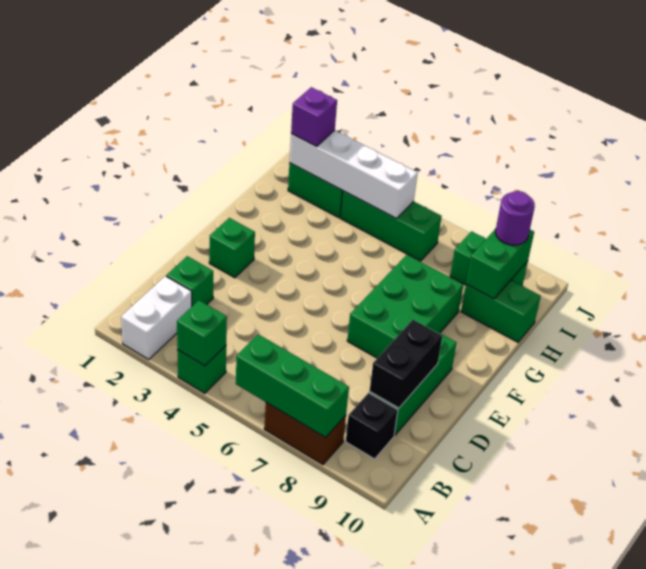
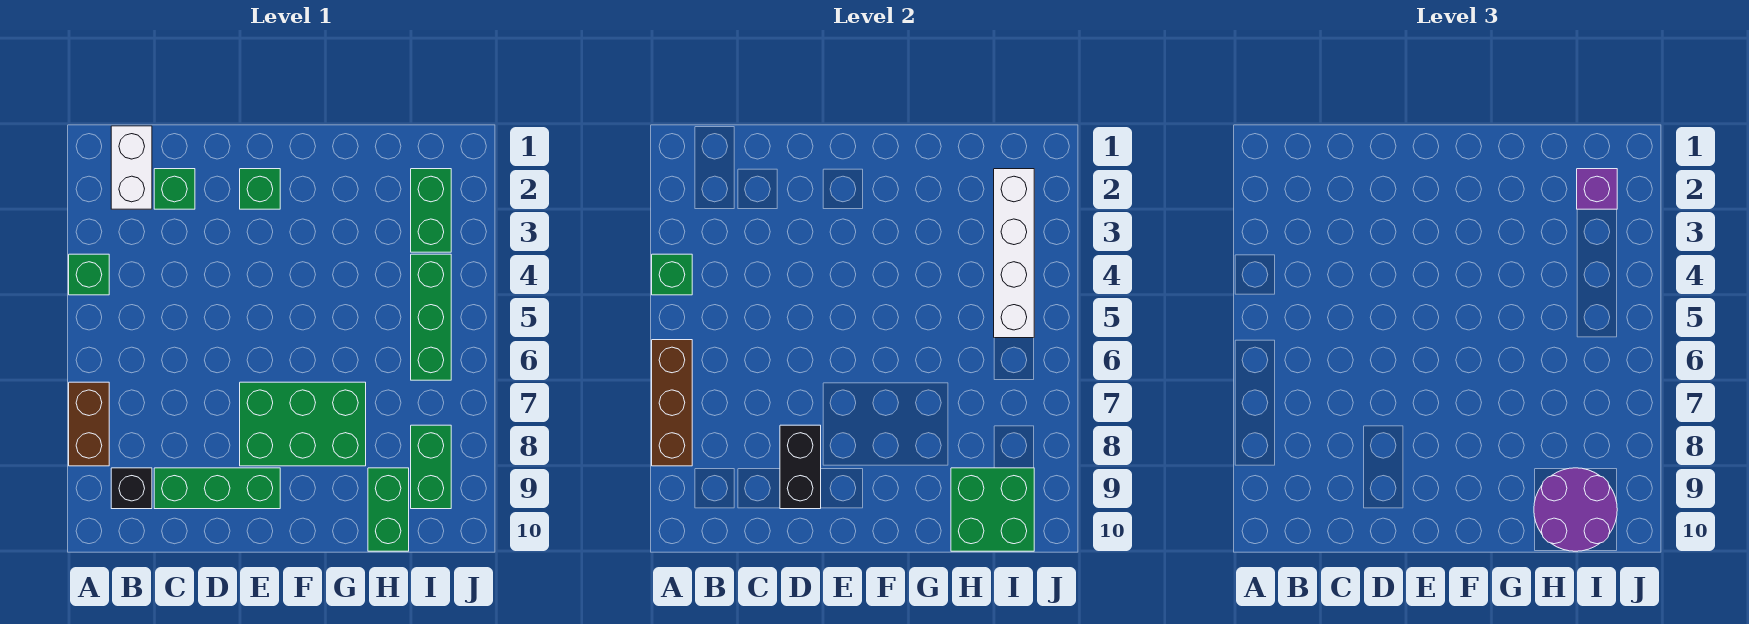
white brick A2:B2 level 1 -> white brick B1:B2 level 1
green brick A6:A8 level 2 -> brown brick A6:A8 level 2
black brick C9:D9 level 2 -> black brick D8:D9 level 2
green brick H9:I9 level 2 -> green brick H9:I10 level 2
purple round brick I9 level 3 -> purple round brick H9:I10 level 3

